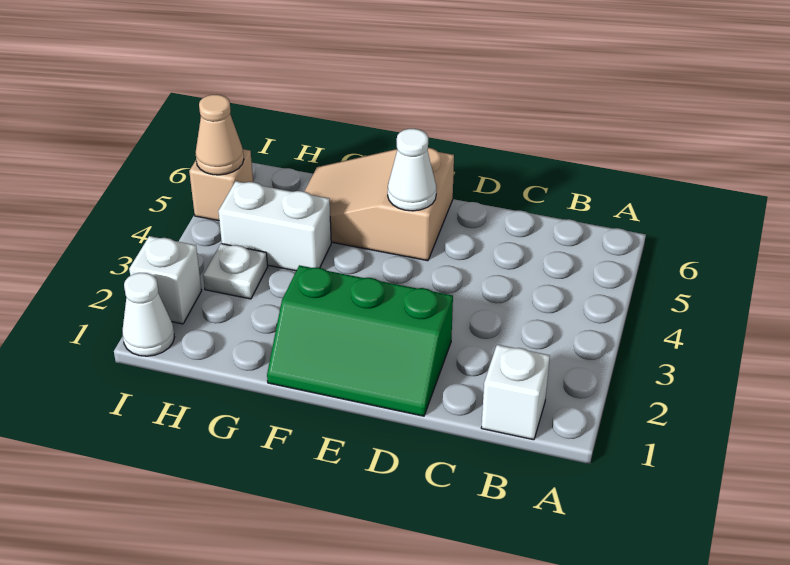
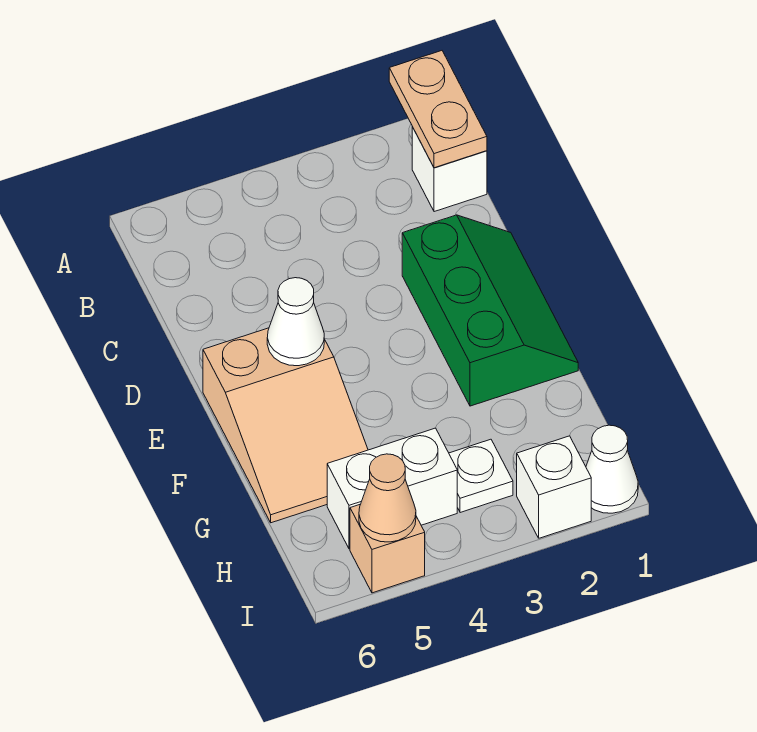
none -> tan plate A1:B1 level 2
white brick G4:H4 level 1 -> white brick H4:H5 level 1

